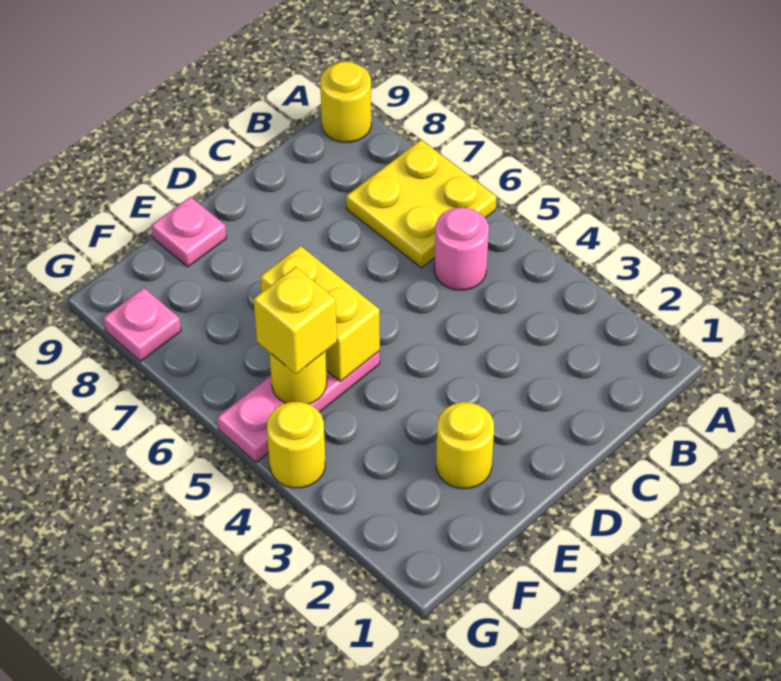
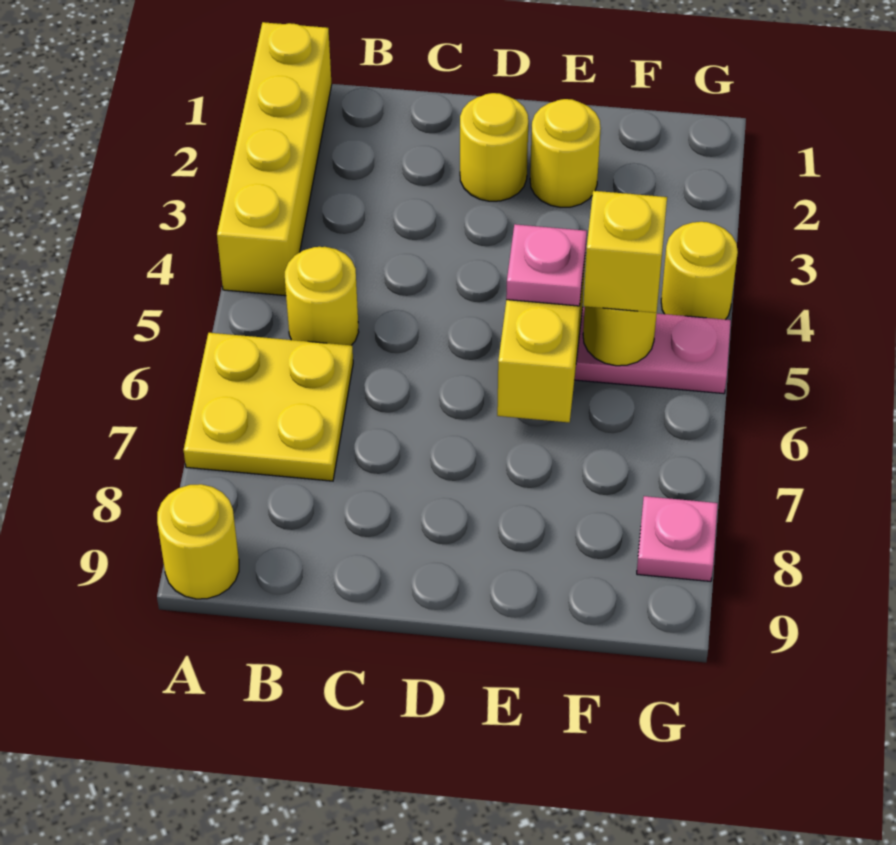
none -> yellow brick A1:A4 level 1
pink round brick B5 level 1 -> yellow round brick B5 level 1
none -> yellow round brick D2 level 1
pink plate E9 level 1 -> pink plate E5 level 3

